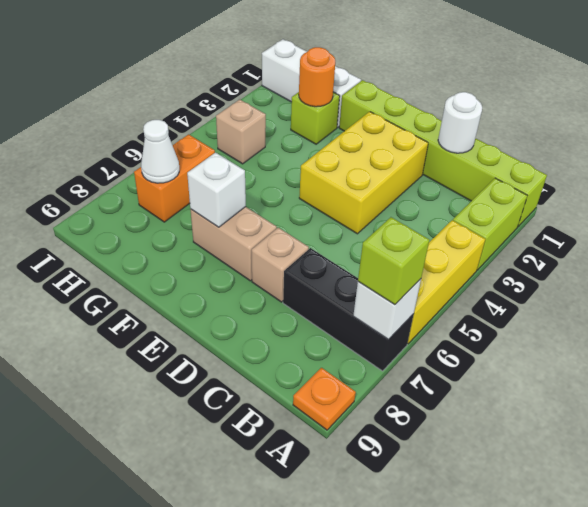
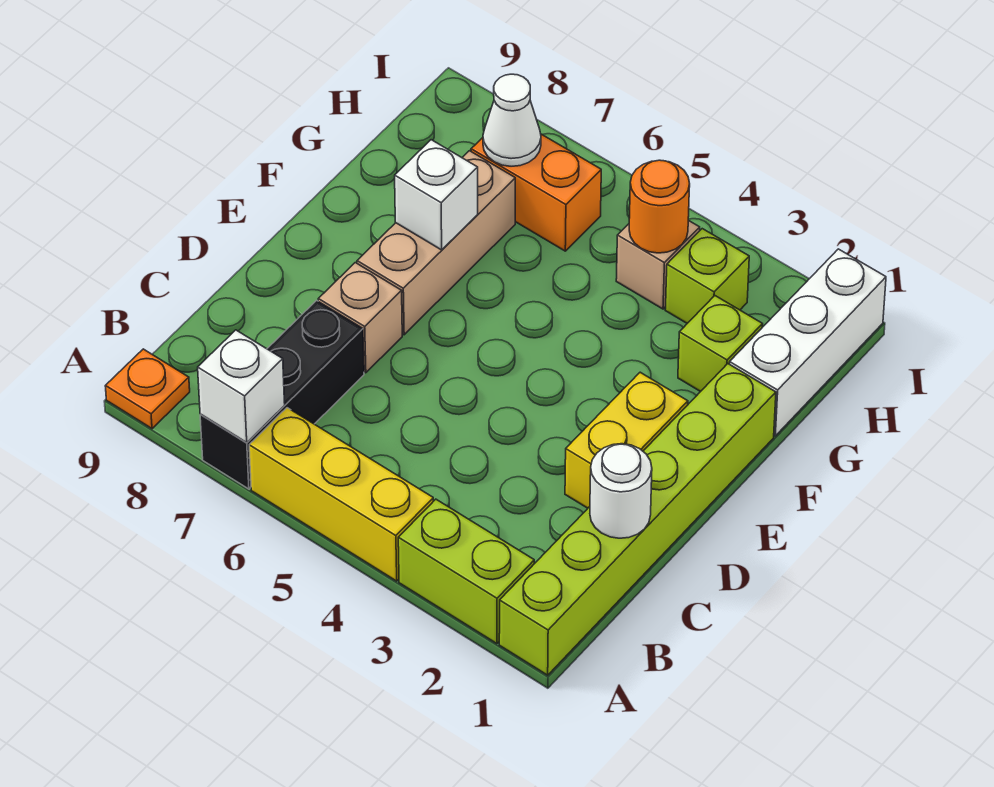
lime brick A7 level 3 -> lime brick H3 level 1
yellow brick D2:E4 level 1 -> yellow brick D2:E2 level 1
tan brick E7:F7 level 1 -> tan brick E7:G7 level 1
orange round brick G2 level 2 -> orange round brick H4 level 2

